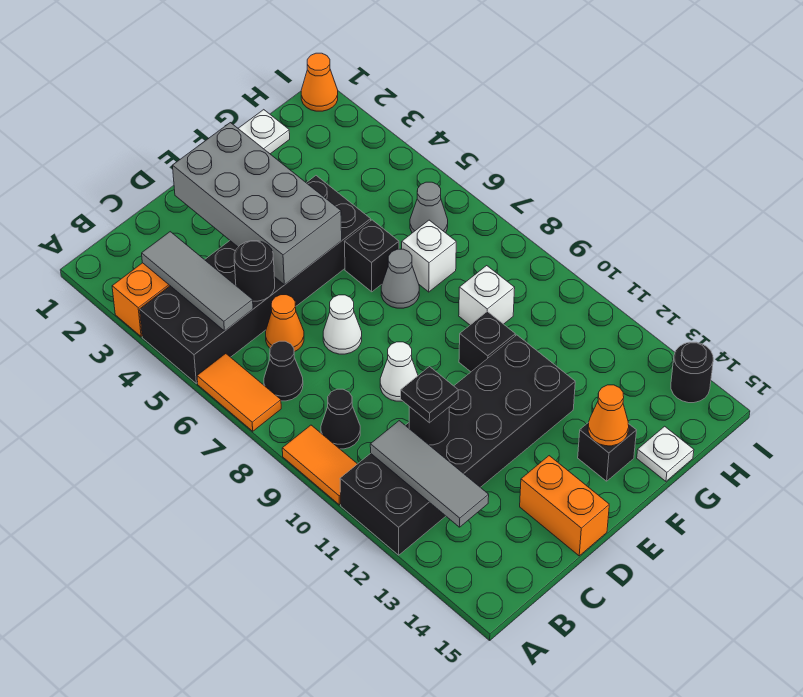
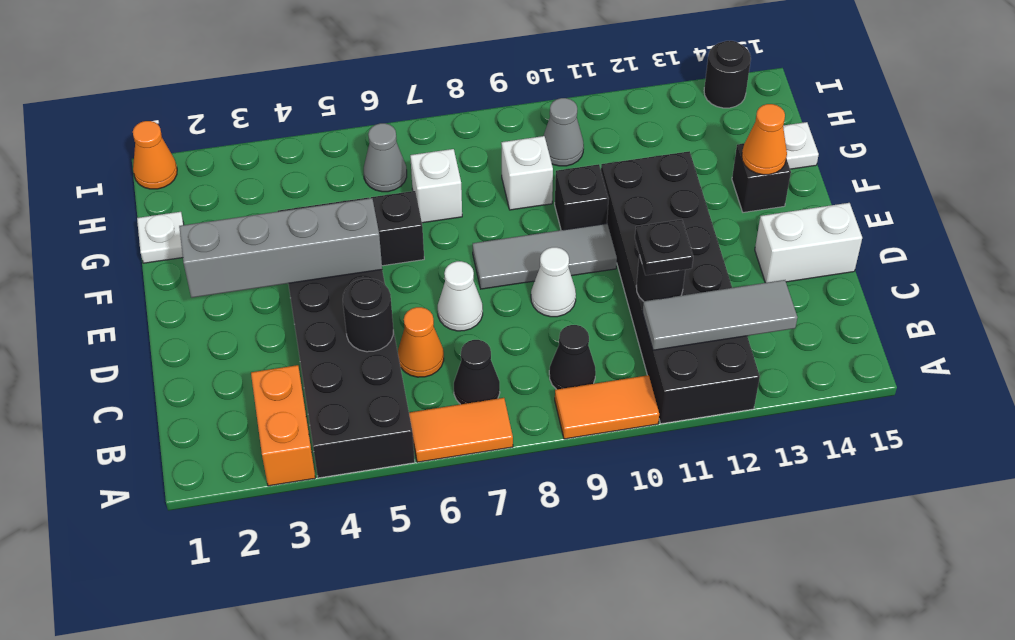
grey tile B3:B5 level 2 -> grey tile E8:E10 level 1
grey brick D2:E5 level 2 -> grey brick E2:E5 level 2
orange brick D14:D15 level 1 -> white brick D14:D15 level 1
grey cone F7 level 1 -> grey cone H10 level 1

